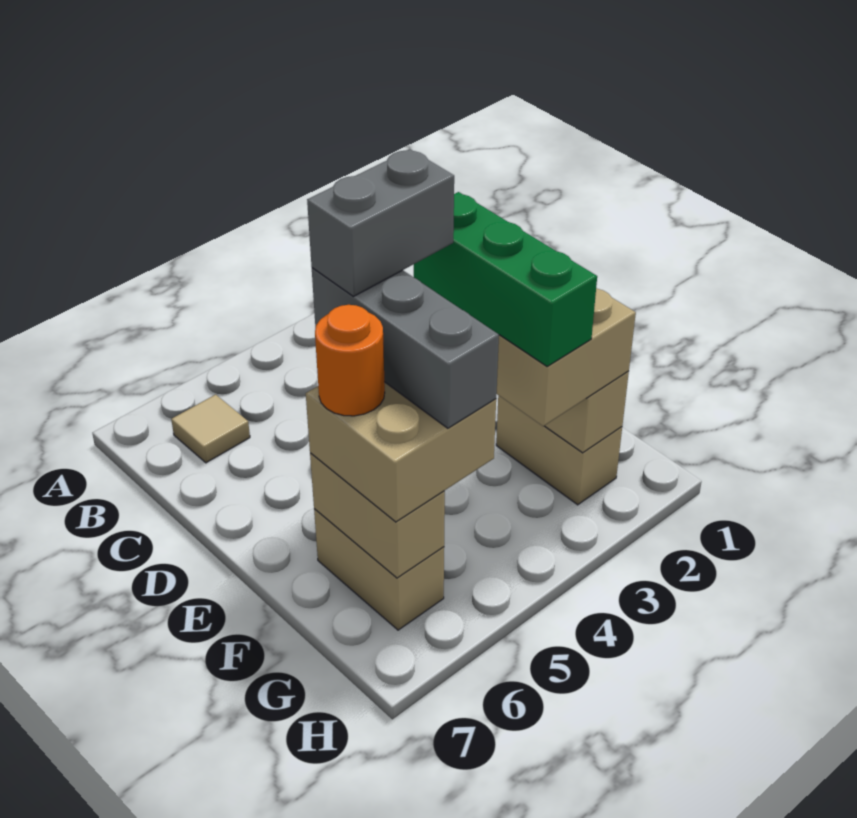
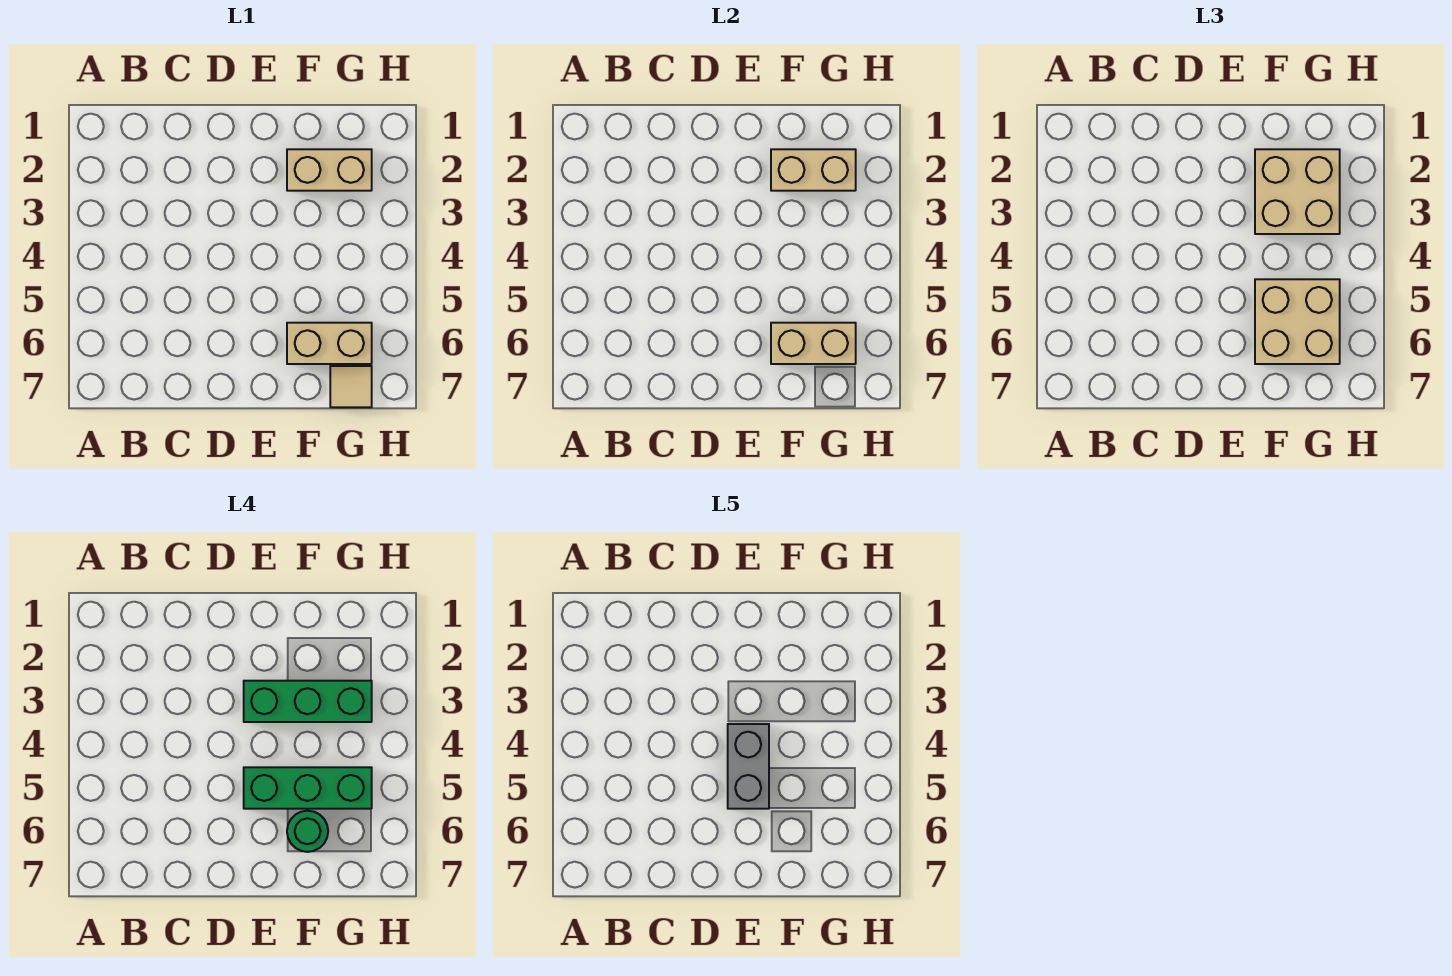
tan tile B6 level 1 -> tan tile G7 level 1
grey brick E5:G5 level 4 -> green brick E5:G5 level 4
orange round brick F6 level 4 -> green round brick F6 level 4

